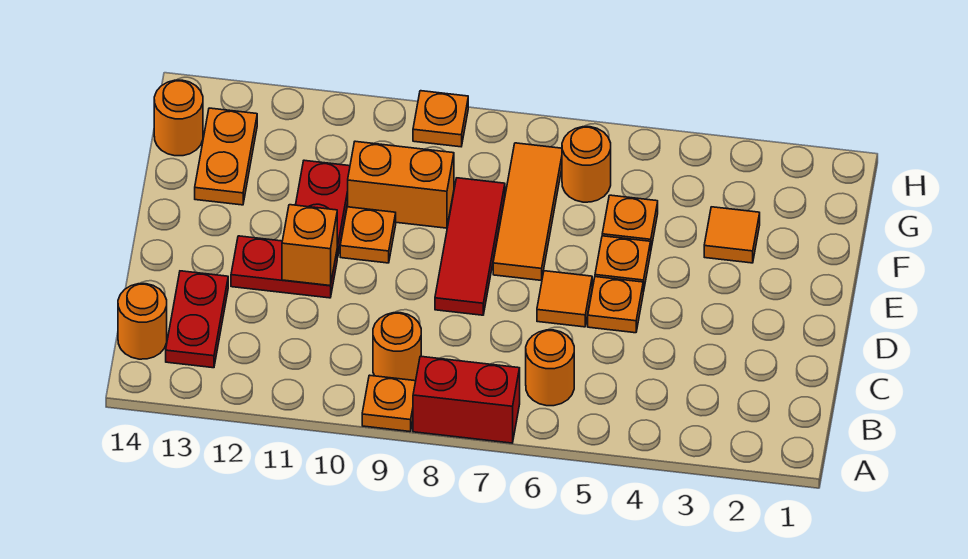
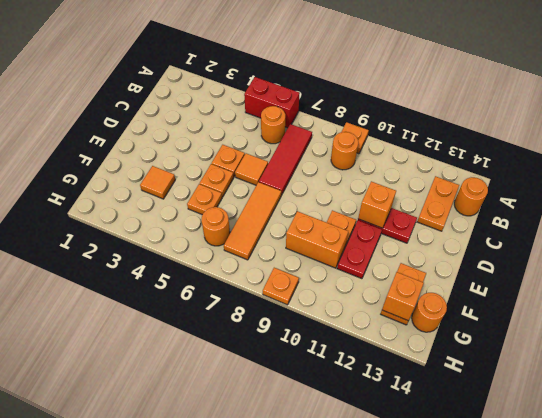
red brick A7:A8 level 1 -> red brick A5:A6 level 1
red plate B13:C13 level 1 -> orange plate B13:C13 level 1
red tile D8:F8 level 1 -> red tile B7:D7 level 1
none -> orange brick G13 level 2

